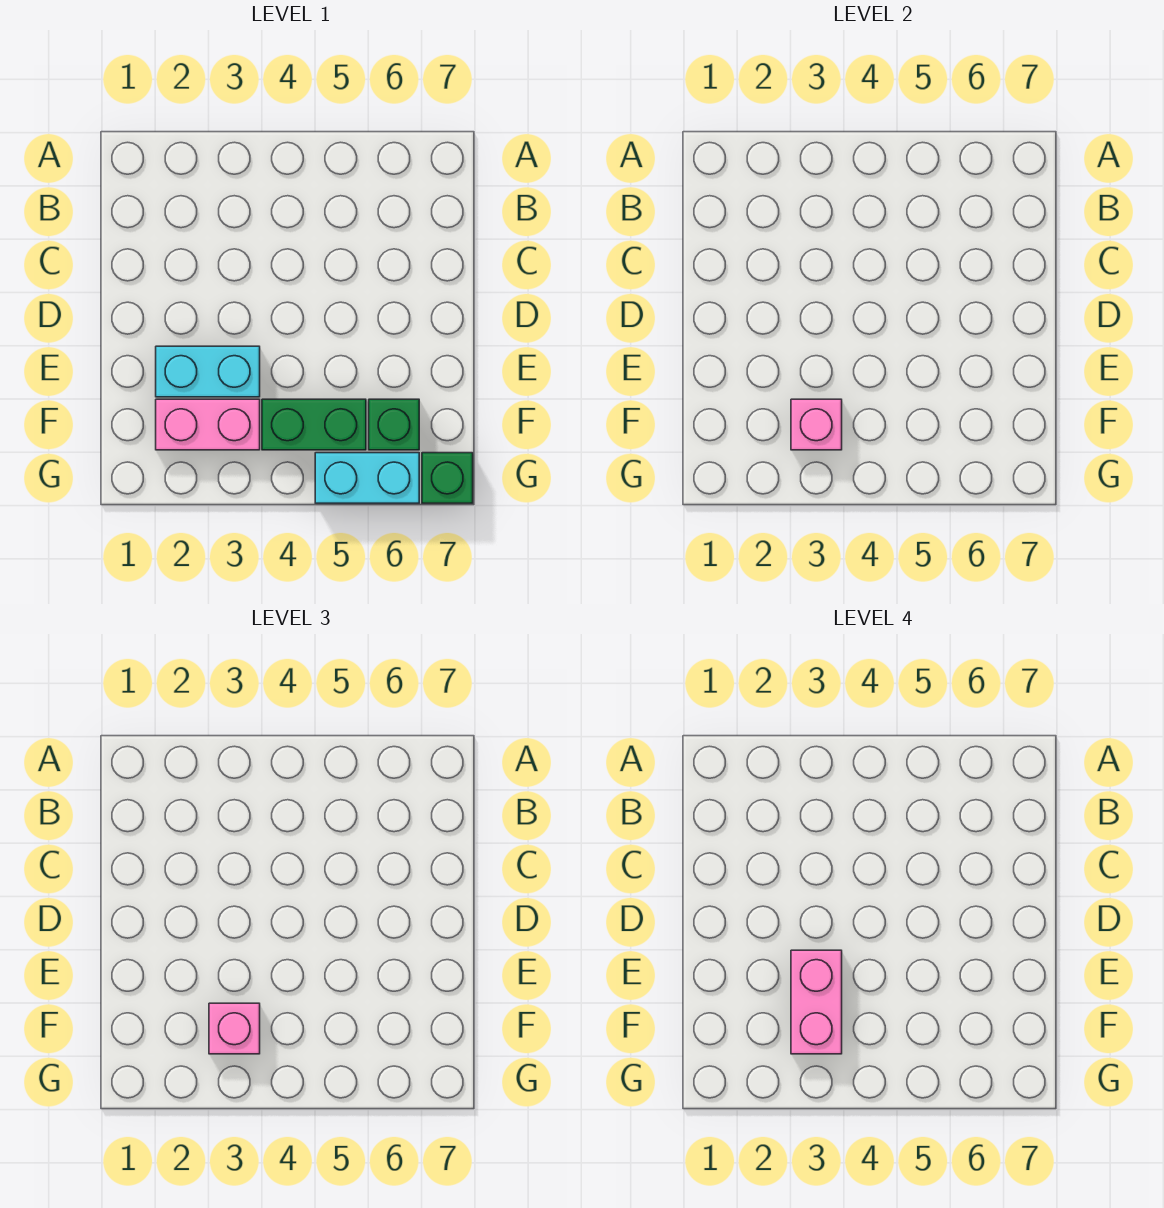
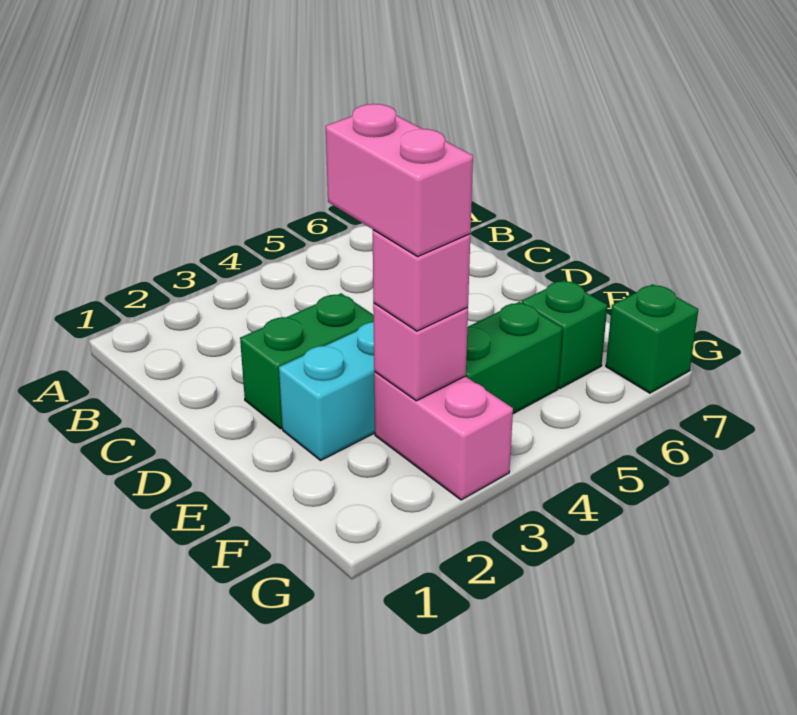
none -> green brick D2:D3 level 1
pink brick F2:F3 level 1 -> pink brick F3:G3 level 1
cyan brick G5:G6 level 1 -> none

